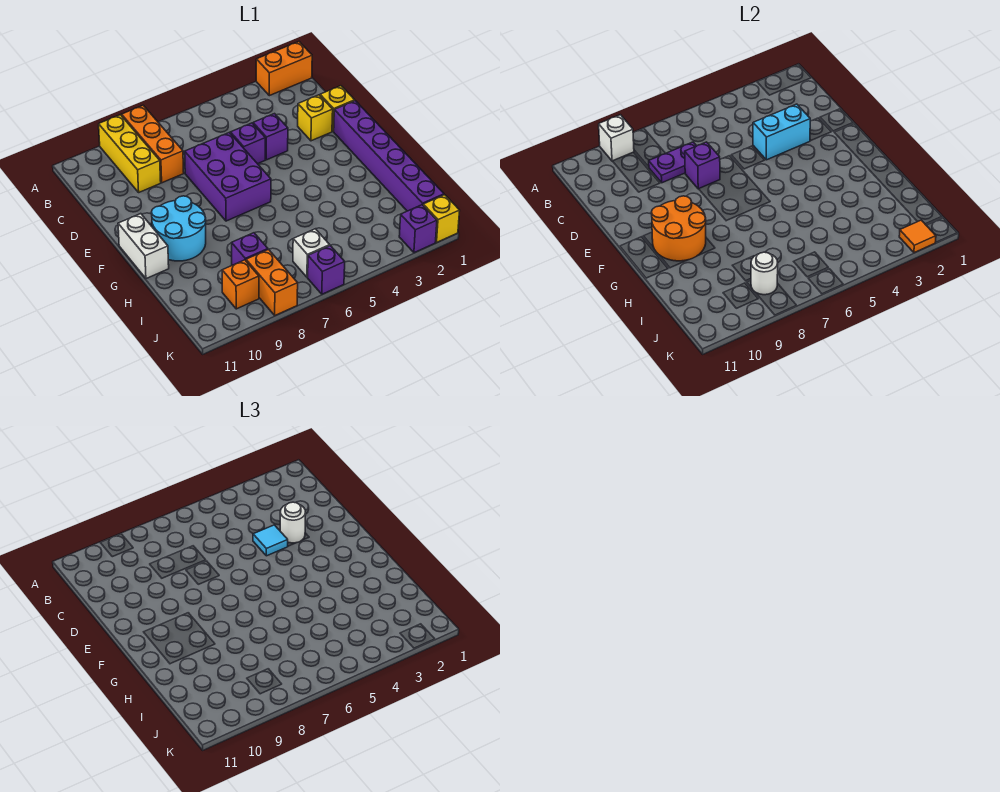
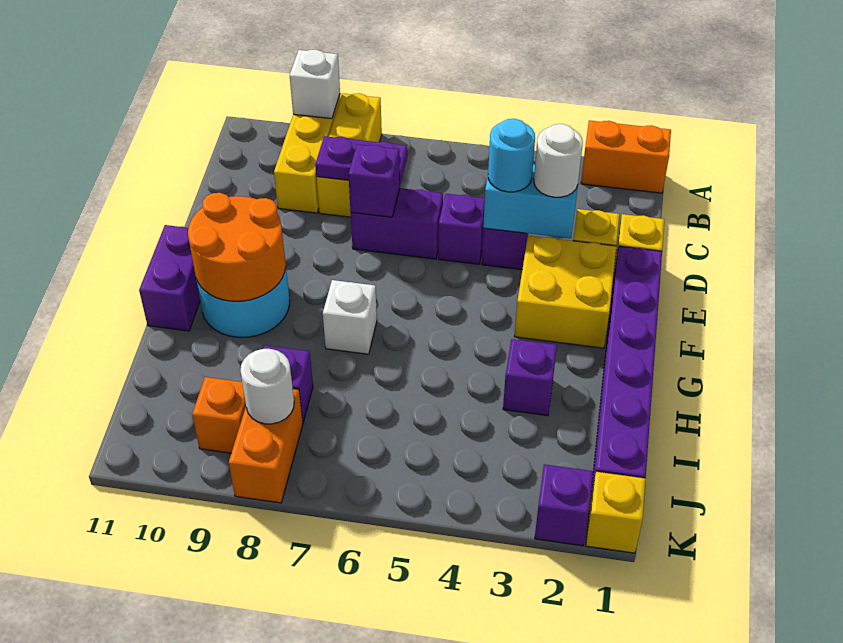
orange brick A8:C8 level 1 -> yellow brick A8:C8 level 1
cyan tile D4 level 3 -> cyan round brick D4 level 3
purple brick D6:F7 level 1 -> purple brick D6:D7 level 1
none -> yellow brick E2:F3 level 1
white brick F11:G11 level 1 -> purple brick F11:G11 level 1
white brick J6 level 1 -> white brick G7 level 1
orange tile K2 level 2 -> none
purple brick K6 level 1 -> purple brick H3 level 1

